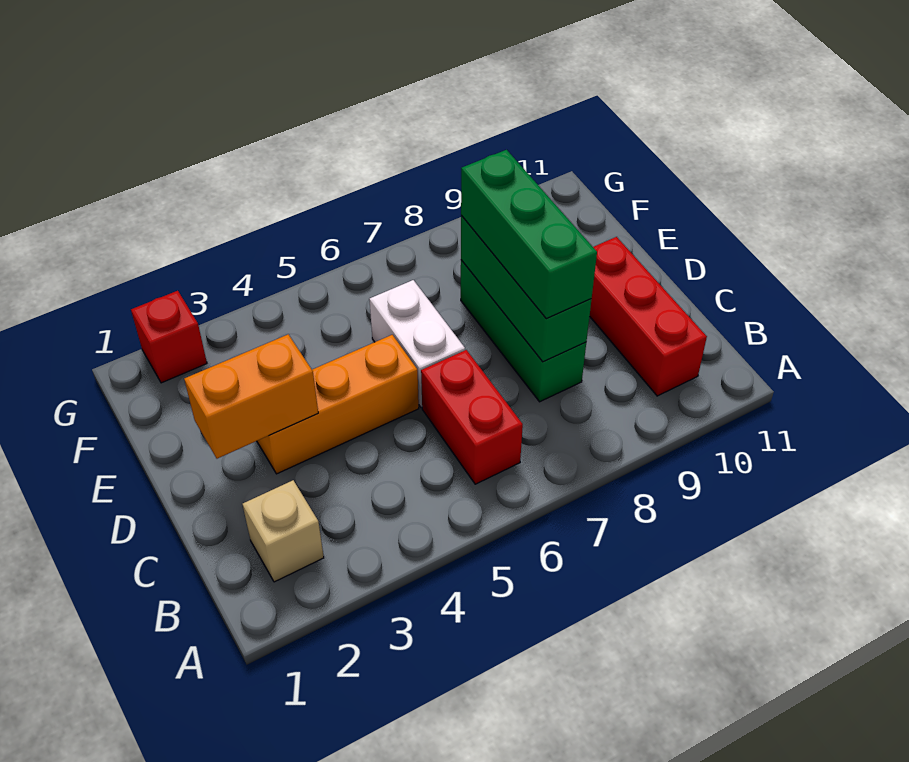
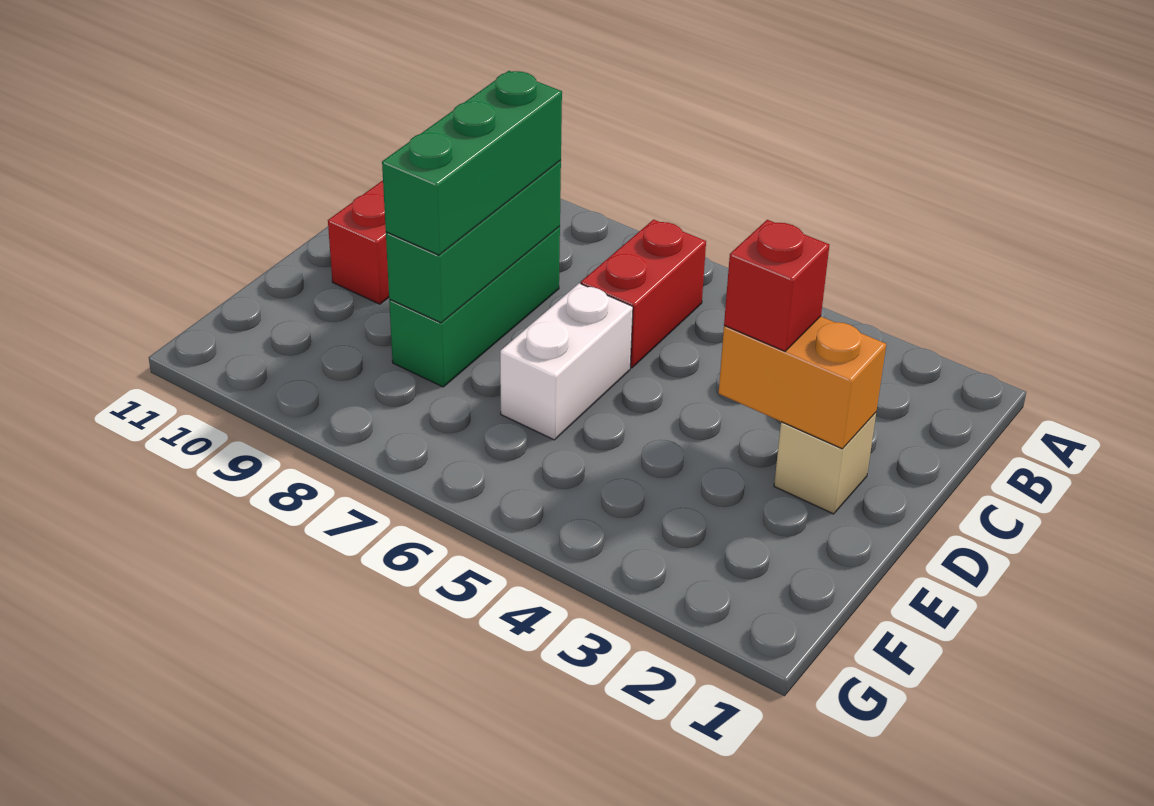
tan brick B2 level 1 -> tan brick D2 level 1
orange brick D3:D5 level 1 -> none
red brick G2 level 1 -> red brick D3 level 3

